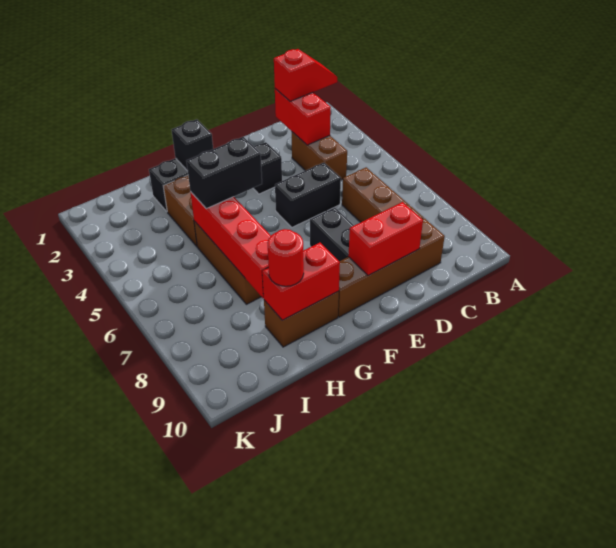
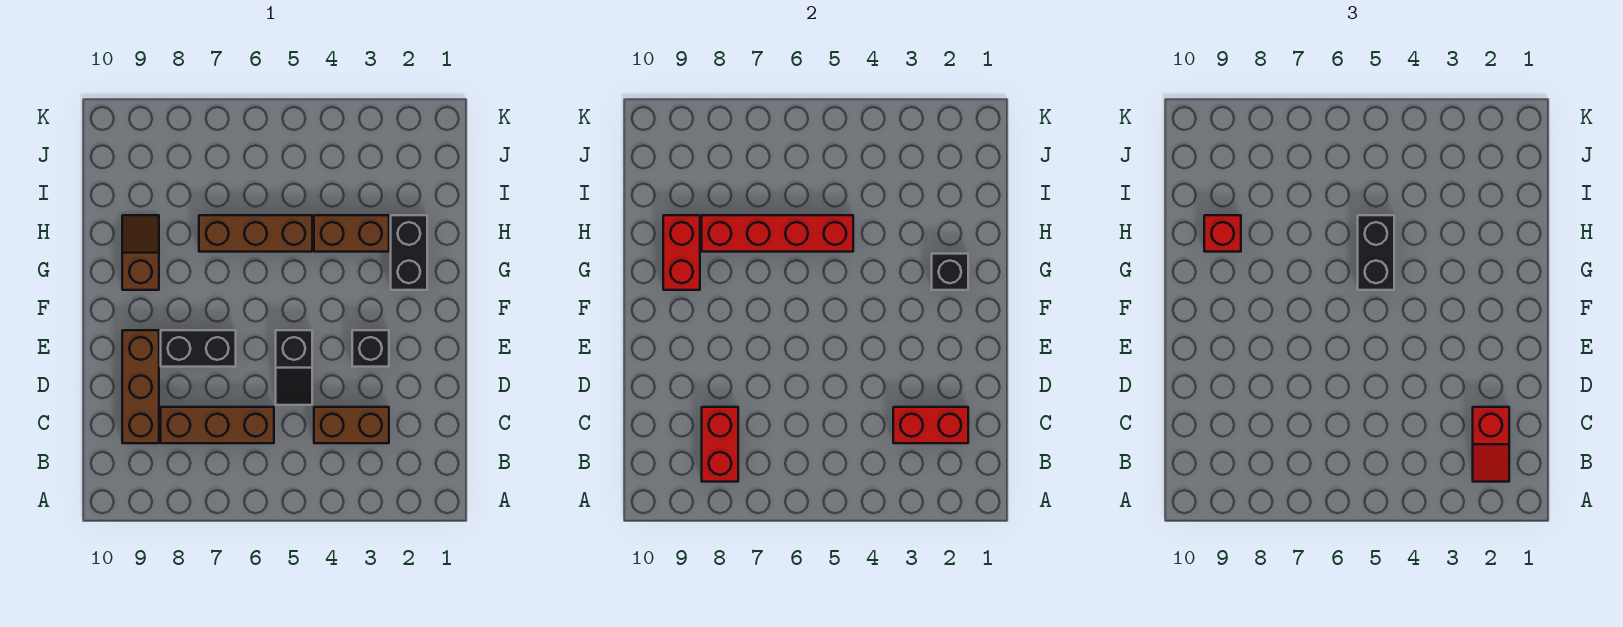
brown brick C9:F9 level 1 -> brown brick C9:E9 level 1
black brick D5:E5 level 1 -> black slope D5:E5 level 1 top E
red brick D9:E9 level 2 -> red brick B8:C8 level 2
brown brick G9:H9 level 1 -> brown slope G9:H9 level 1 top G
red round brick H9 level 3 -> red brick H9 level 3

